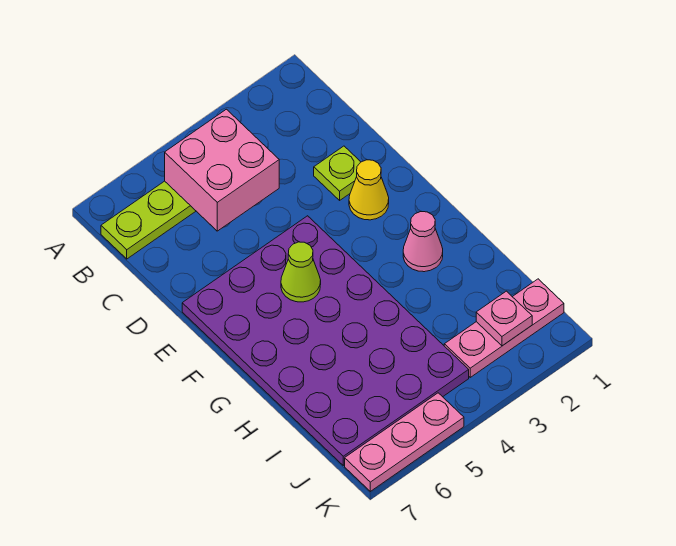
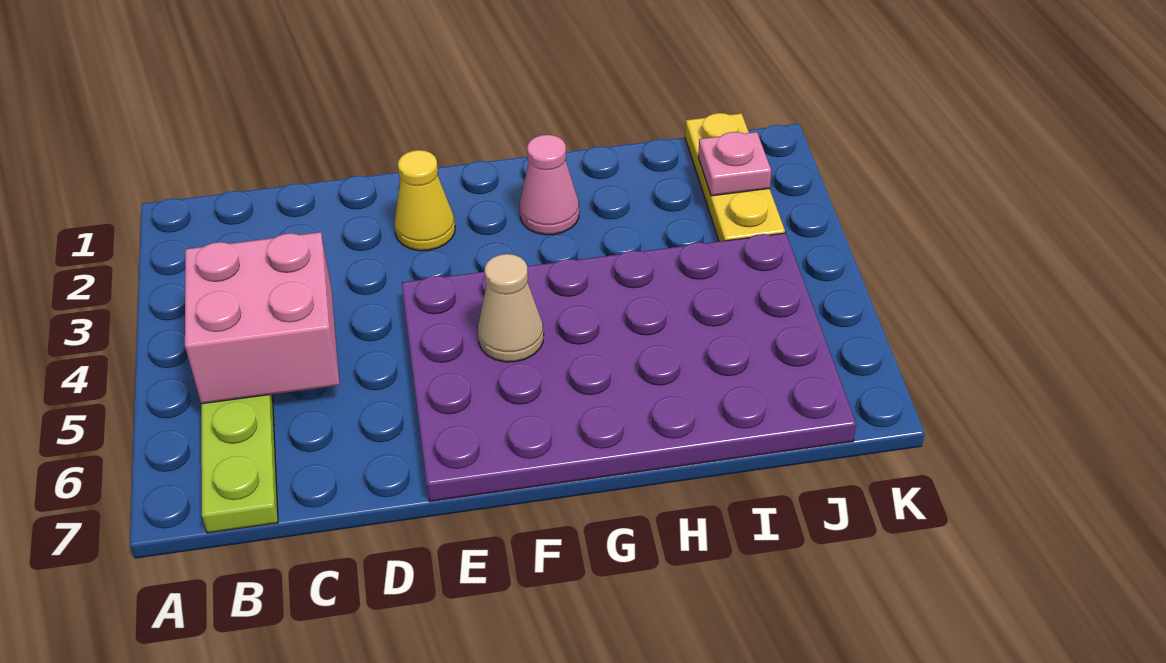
lime plate D2 level 1 -> none
lime cone F5 level 2 -> tan cone F5 level 2
pink plate J1:J3 level 1 -> yellow plate J1:J3 level 1
pink plate K5:K7 level 1 -> none

